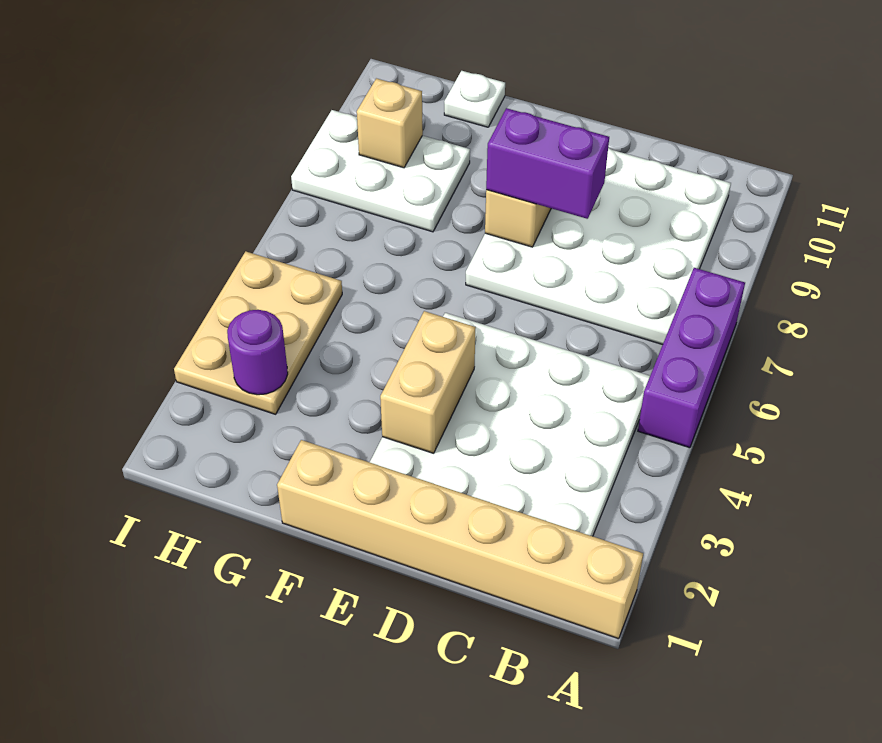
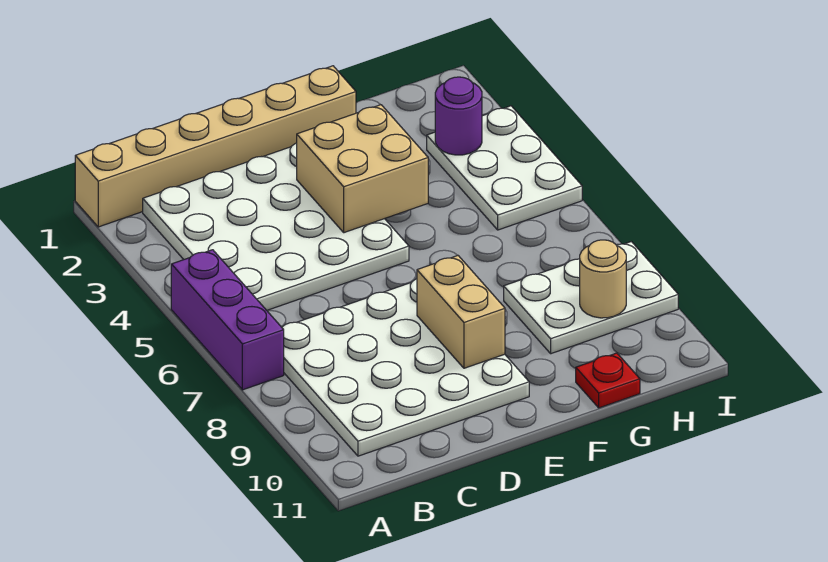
purple brick D8:E8 level 3 -> none
tan brick E3:E4 level 2 -> tan brick E3:F4 level 2
white plate G11 level 1 -> red plate G11 level 1
tan plate H3:I5 level 1 -> white plate H3:I5 level 1
tan brick H9 level 2 -> tan round brick H9 level 2

